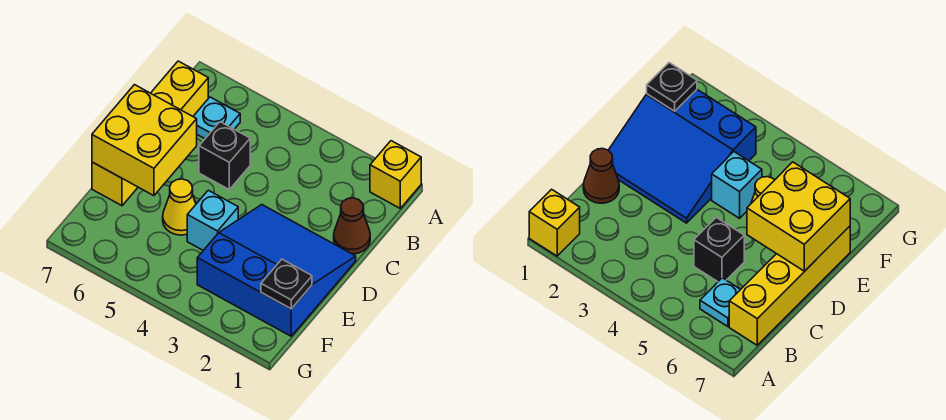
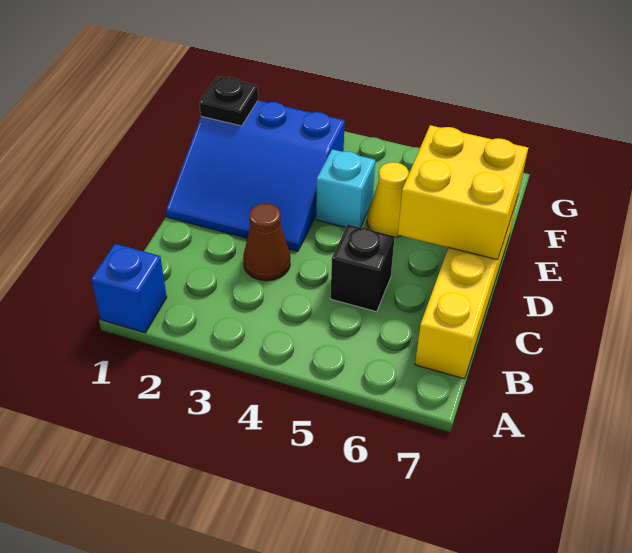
yellow brick A1 level 1 -> blue brick A1 level 1
cyan plate B6 level 1 -> none
brown cone C1 level 1 -> brown cone C3 level 1

